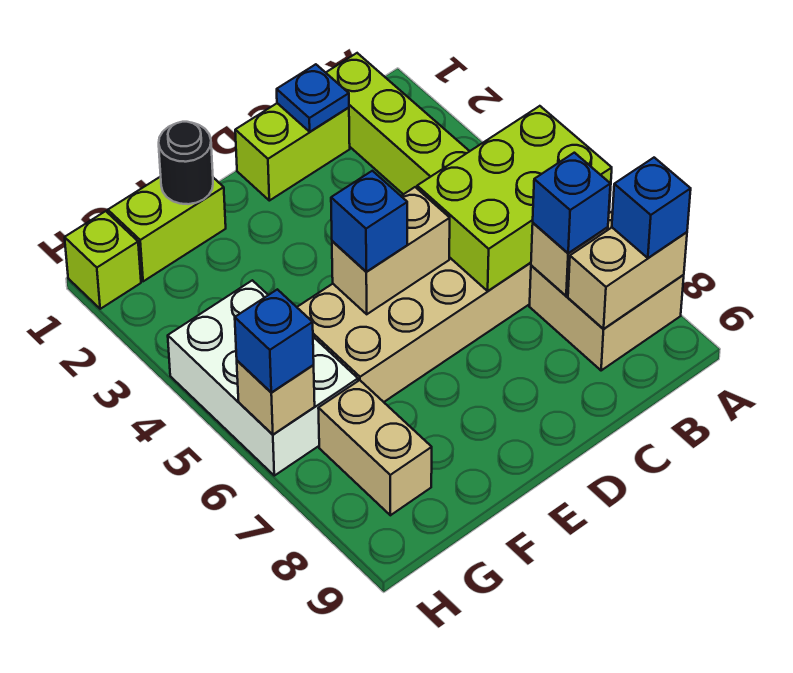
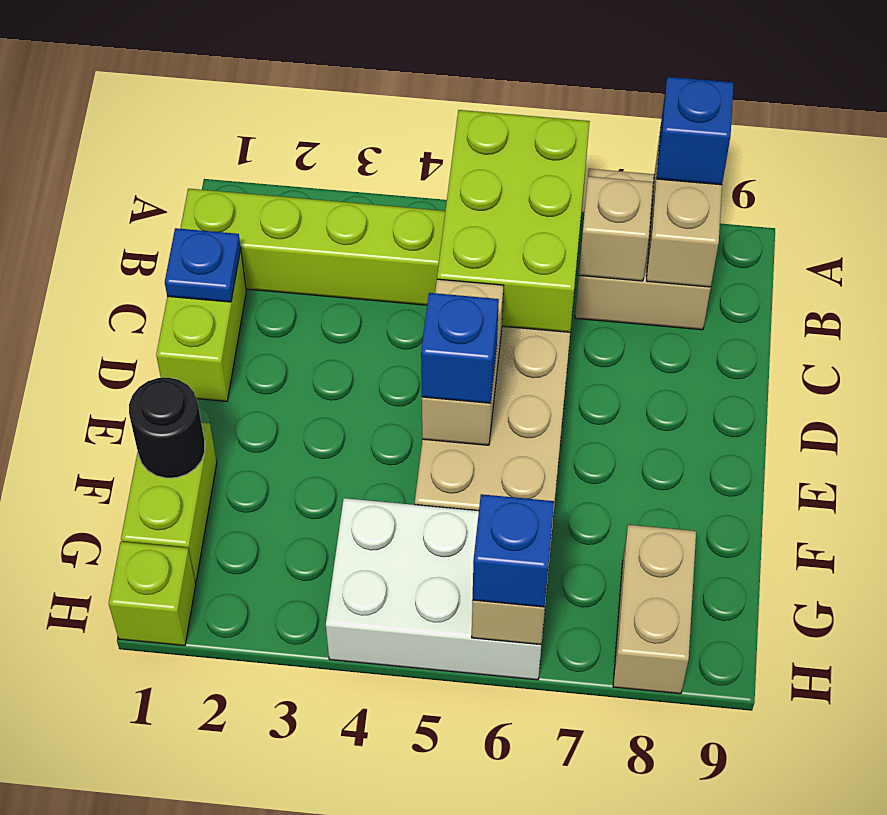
blue brick B7 level 3 -> none
tan brick G7:G8 level 1 -> tan brick G8:H8 level 1

